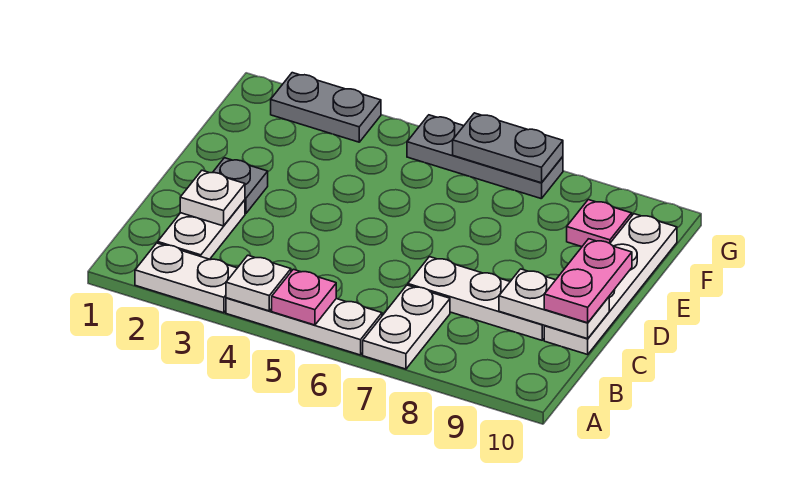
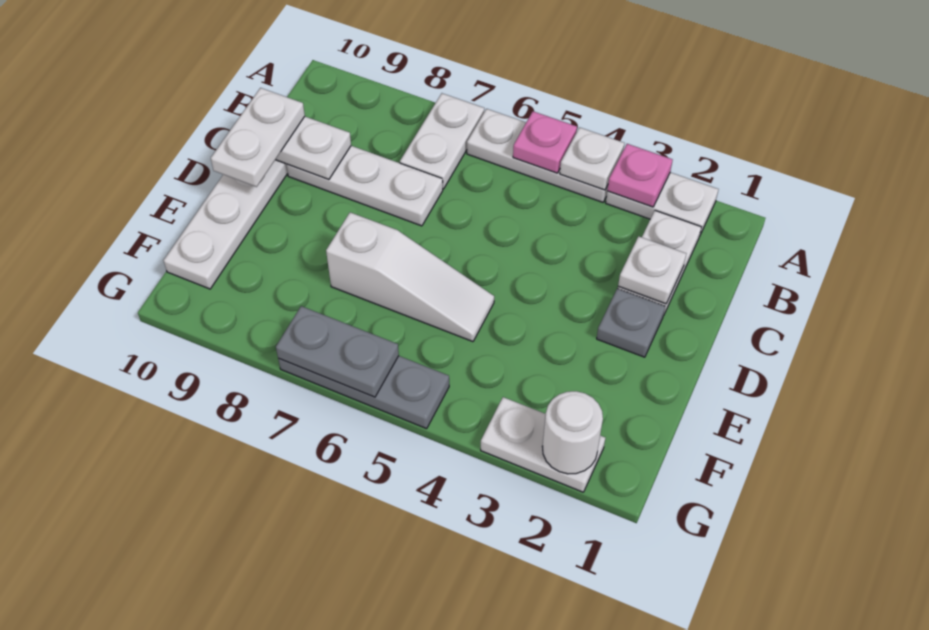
pink plate C10:D10 level 3 -> white plate C10:D10 level 3
none -> white slope E5:E7 level 1 top 7
pink plate F9 level 1 -> pink plate A3 level 2
grey plate G2:G3 level 1 -> white plate G2:G3 level 1
none -> white round brick G2 level 2

